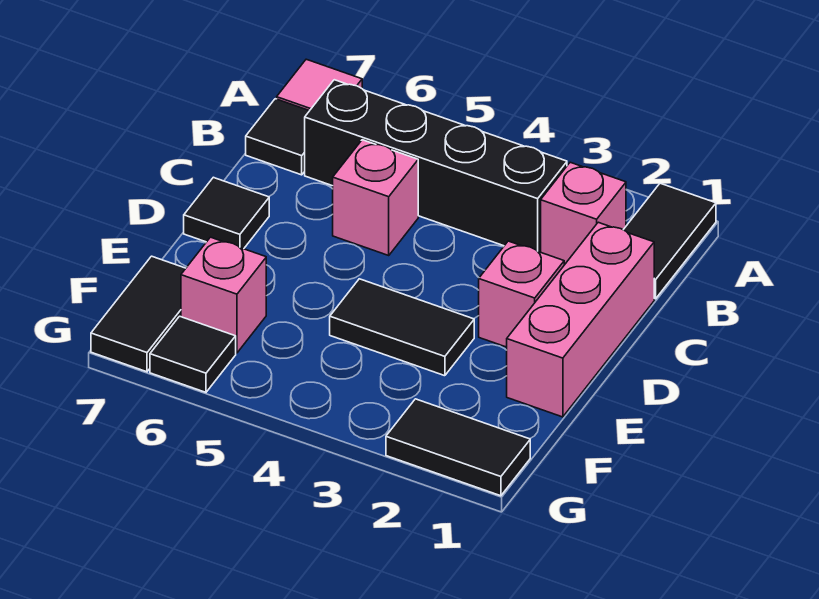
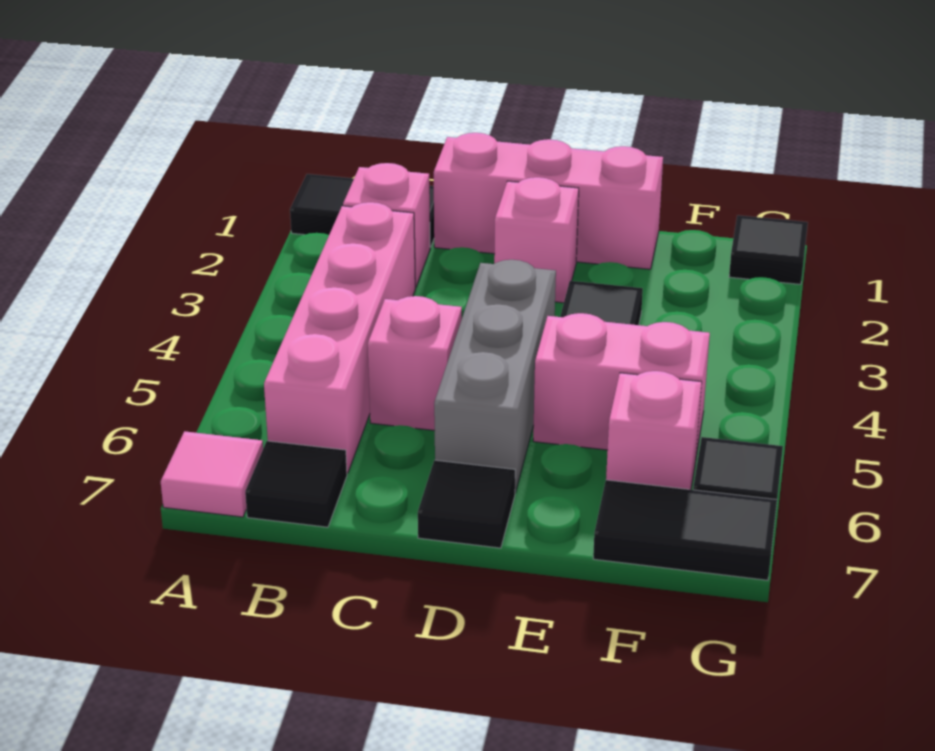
black brick B3:B6 level 1 -> pink brick B3:B6 level 1
none -> grey brick D4:D6 level 1
none -> pink brick E5:F5 level 1
black tile G1:G2 level 1 -> black tile G1 level 1

